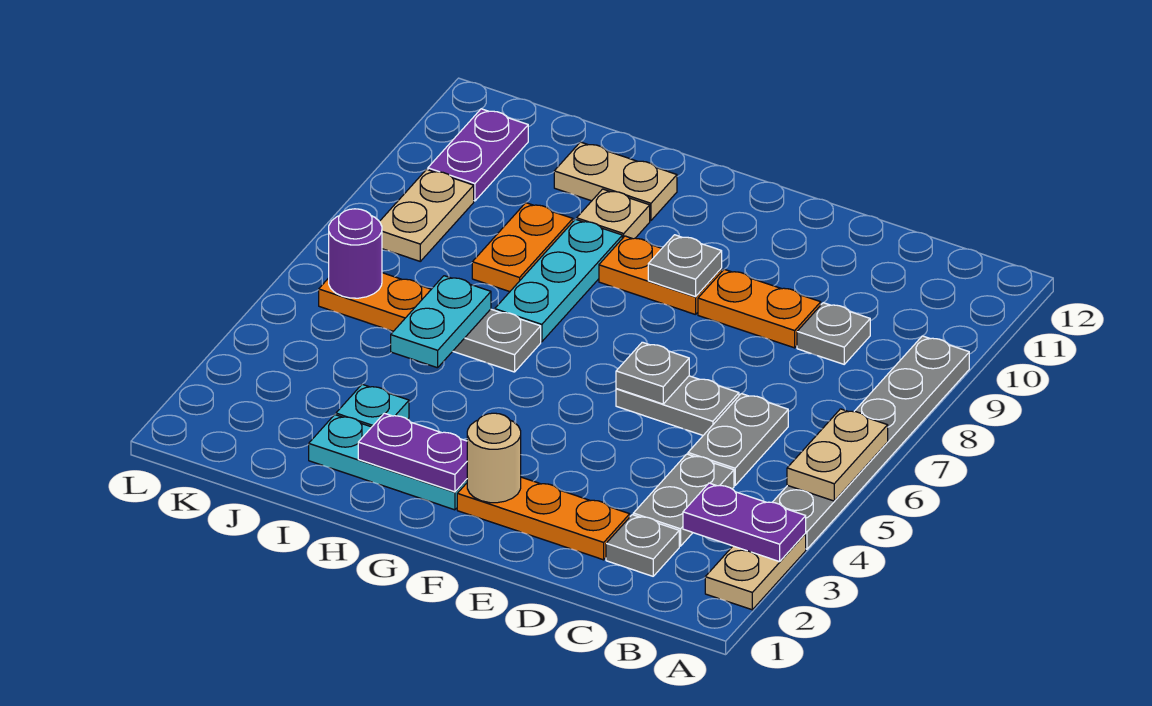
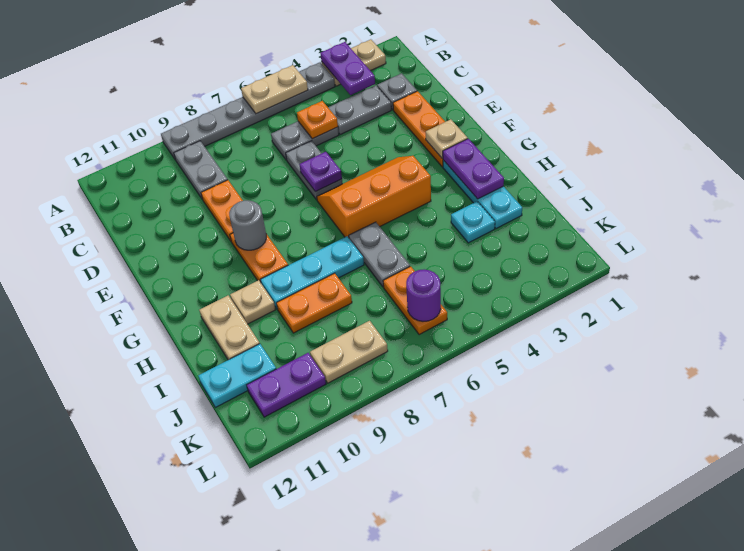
none -> orange plate C5 level 2
grey plate C9 level 1 -> grey plate B9:C9 level 1
grey plate E6 level 2 -> purple plate E6 level 2
tan round brick F2 level 2 -> tan plate F2 level 2
none -> orange slope F4:G6 level 1 top G
grey plate F9 level 2 -> grey round brick F9 level 2
cyan plate I5:I6 level 2 -> cyan plate J11:J12 level 1

